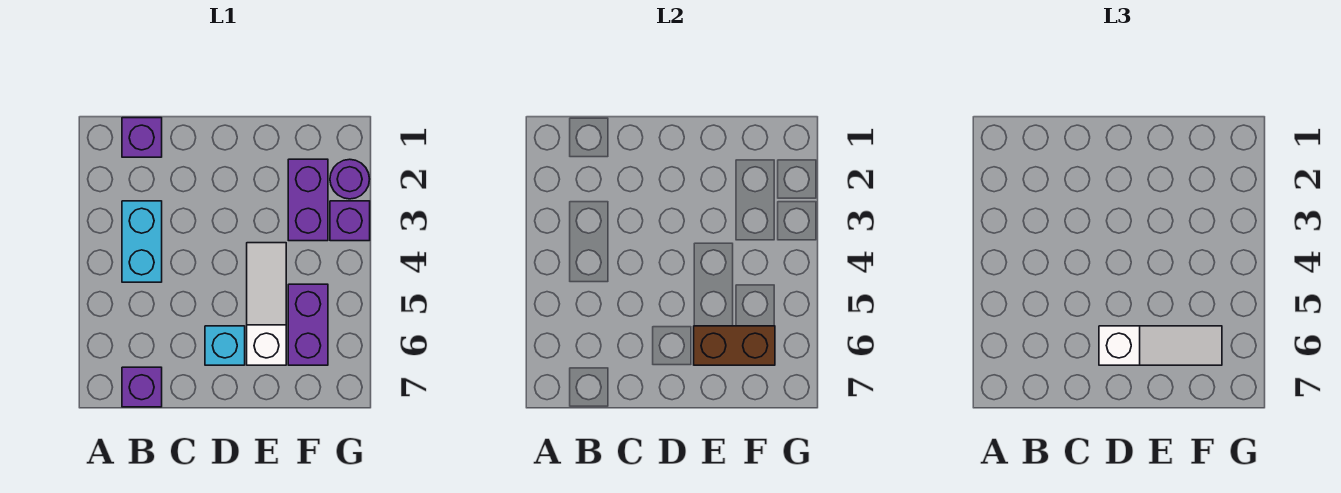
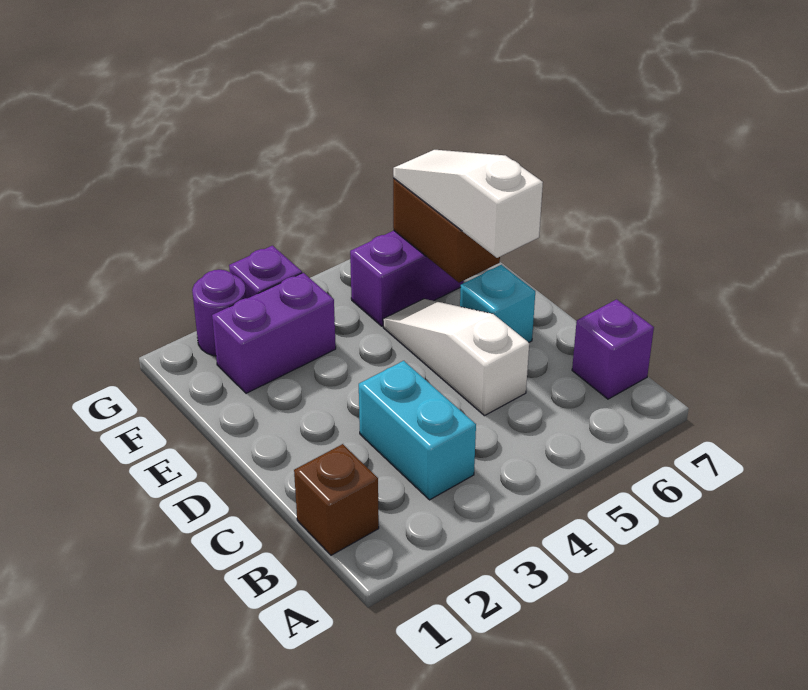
purple brick B1 level 1 -> brown brick B1 level 1
cyan brick B3:B4 level 1 -> cyan brick B3:C3 level 1
white slope E4:E6 level 1 top 6 -> white slope C5:E5 level 1 top C

